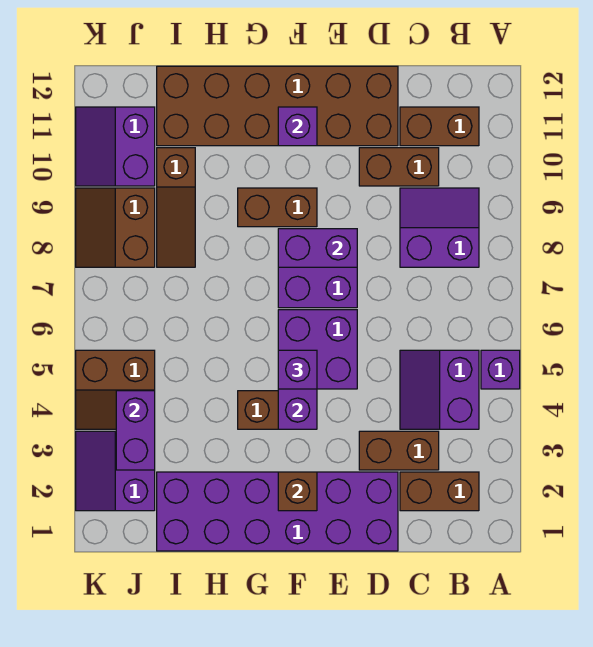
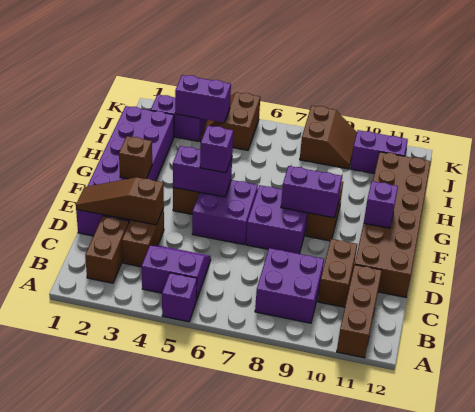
purple slope B8:C9 level 1 top 8 -> purple brick B8:C9 level 1
brown brick B11:C11 level 1 -> brown brick A11:C11 level 1
purple brick E8:F8 level 2 -> purple brick F8:F9 level 2
brown slope I8:I10 level 1 top 10 -> brown slope D1:D3 level 2 top 3
brown slope J8:K9 level 1 top J -> brown slope J8:K9 level 1 top 8

